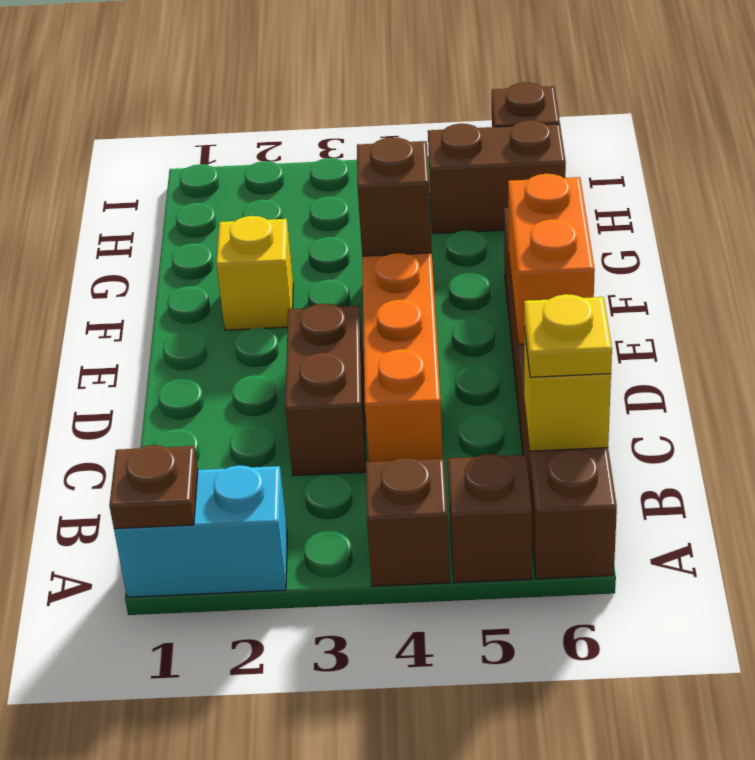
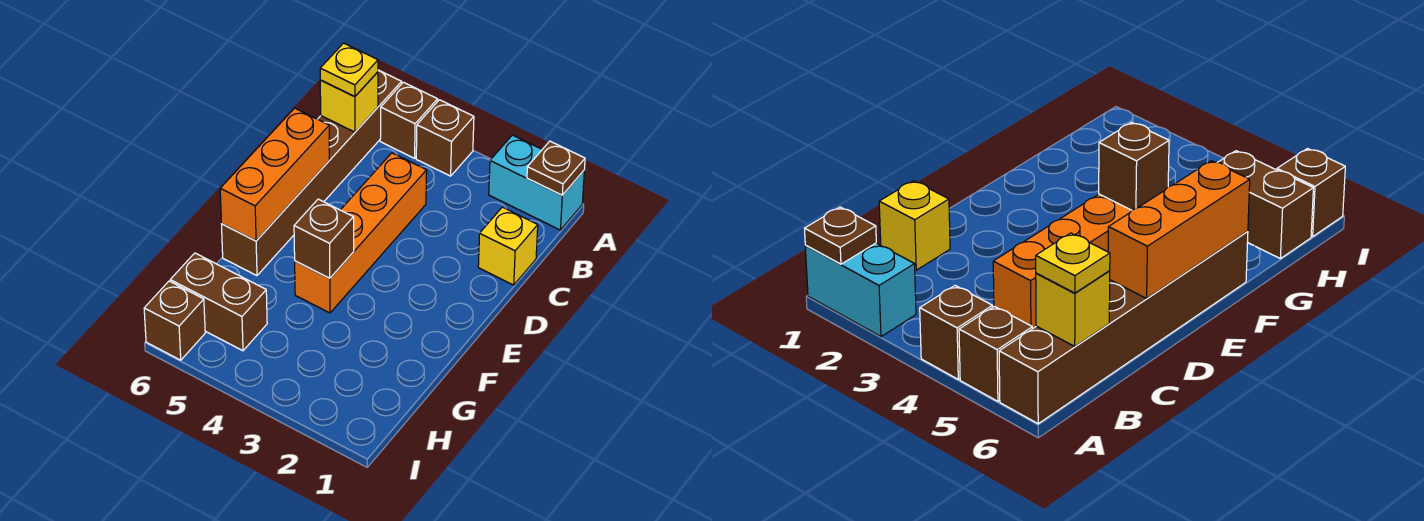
brown brick C3:D3 level 1 -> none
orange brick D6:E6 level 2 -> orange brick D6:F6 level 2
yellow brick F2 level 1 -> yellow brick C1 level 1

